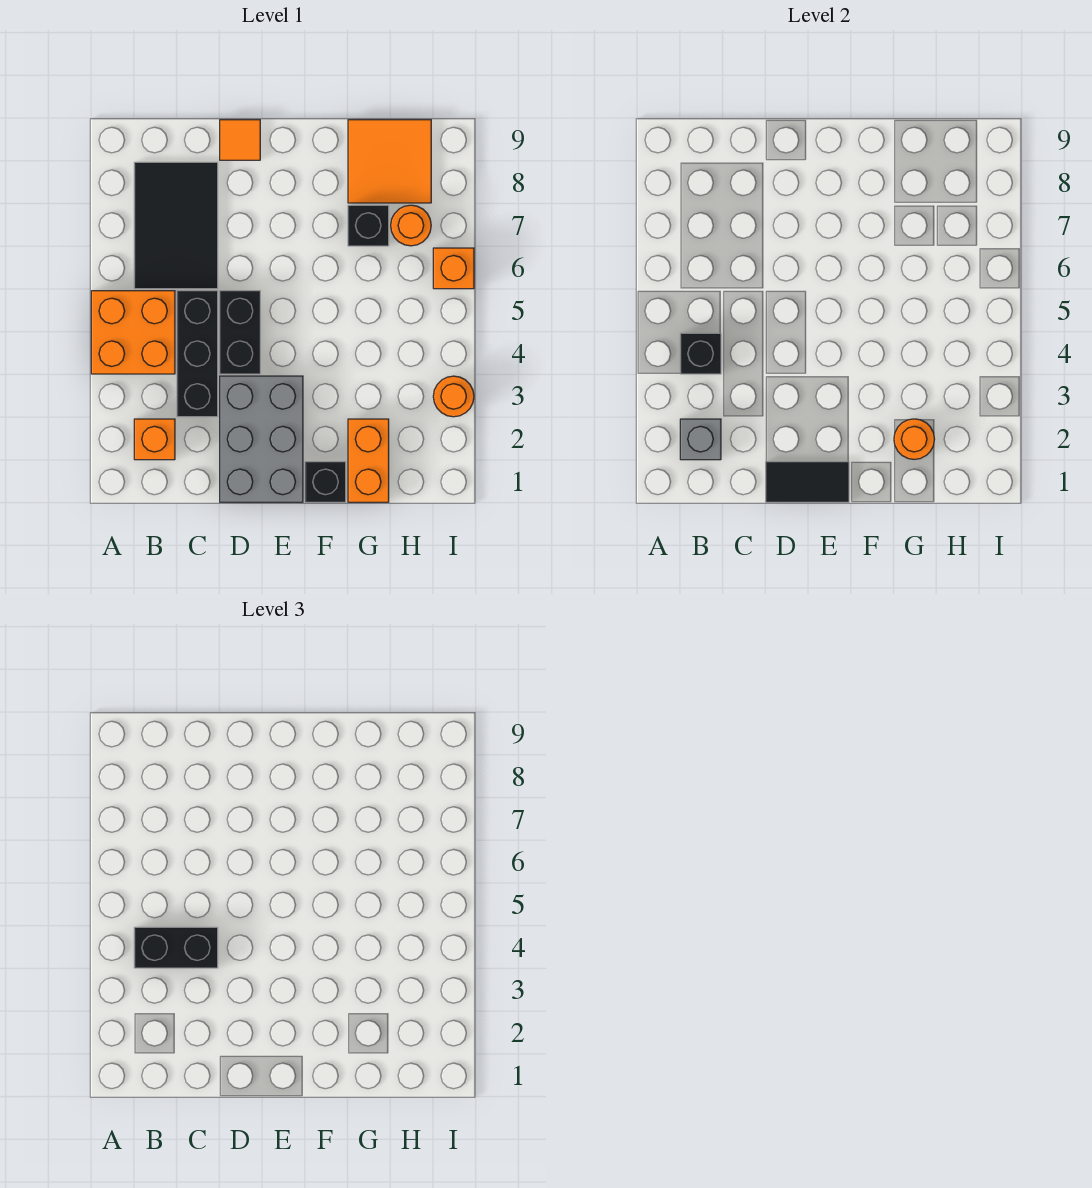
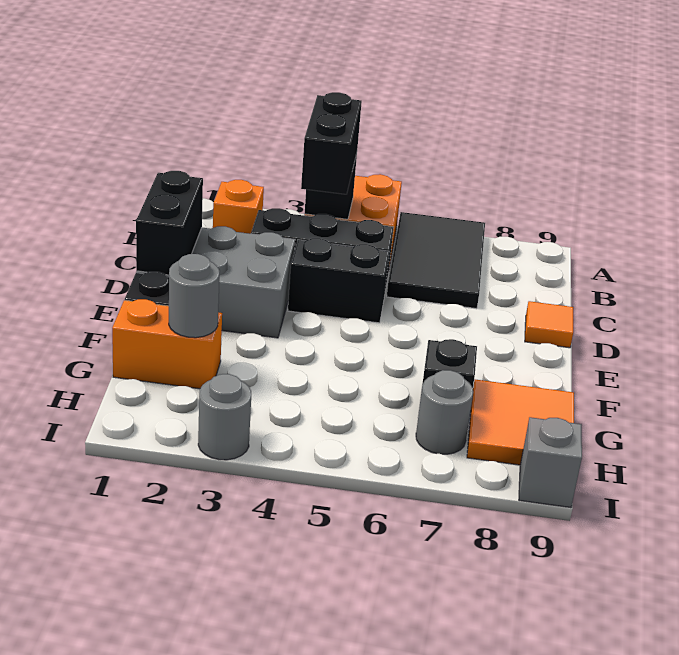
grey brick B2 level 2 -> grey brick I9 level 1
black tile B6:C8 level 1 -> black tile A6:C7 level 1
black tile D1:E1 level 2 -> black brick D1:E1 level 2
orange round brick G2 level 2 -> grey round brick G2 level 2
orange round brick H7 level 1 -> grey round brick H7 level 1
orange round brick I3 level 1 -> grey round brick I3 level 1
orange brick I6 level 1 -> none

